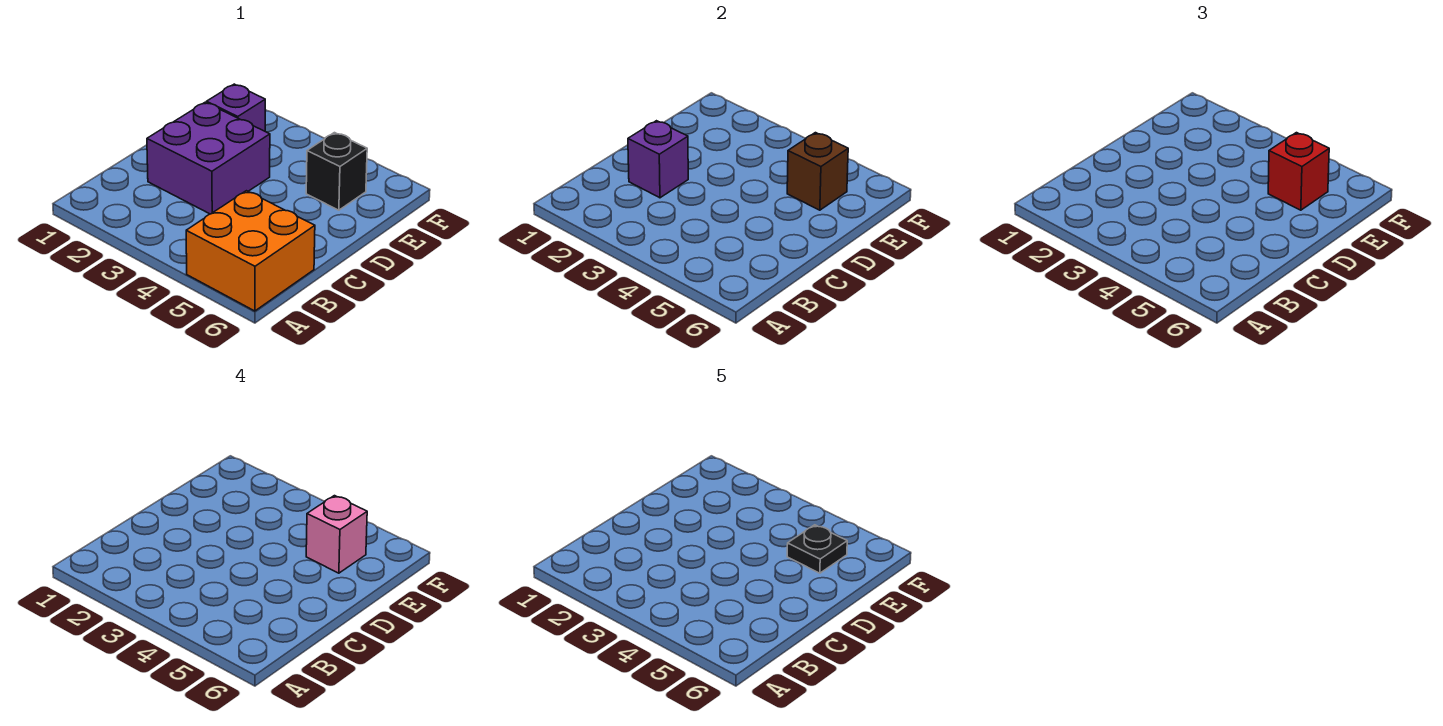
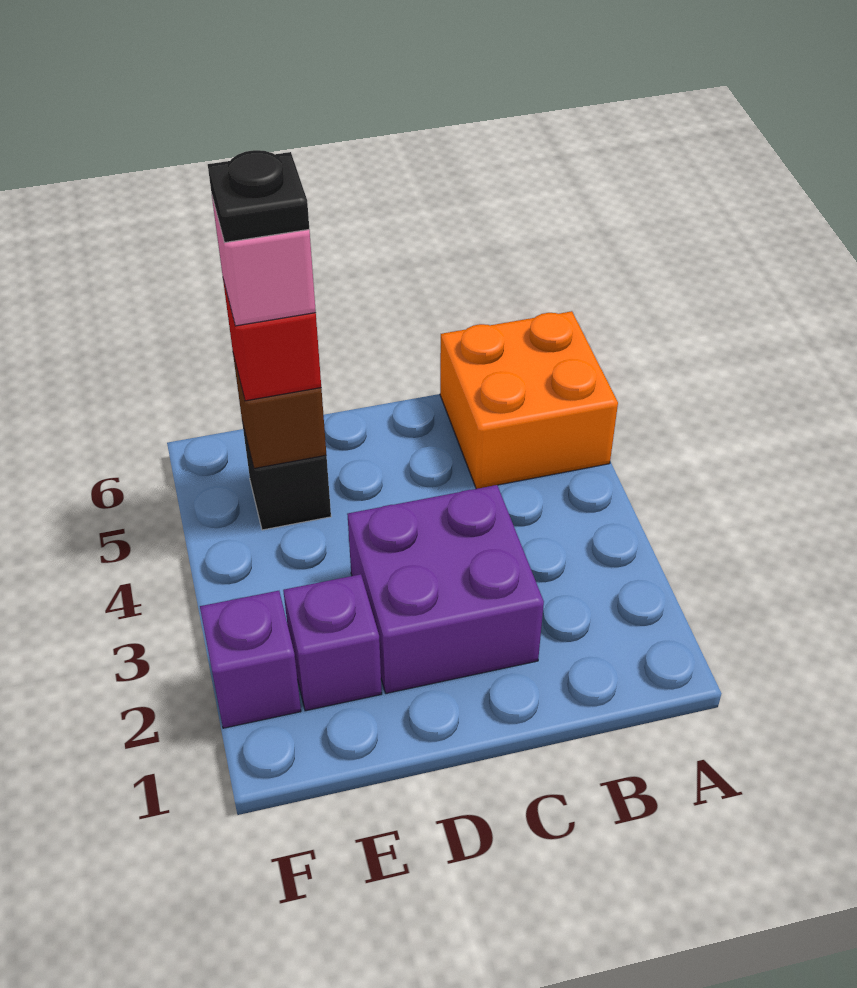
purple brick C2 level 2 -> purple brick F2 level 1

